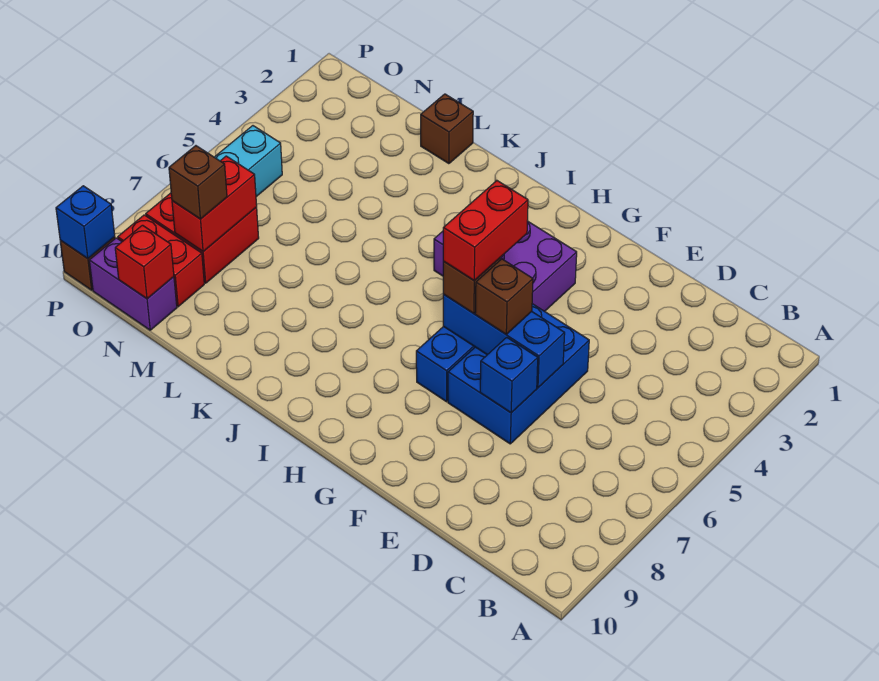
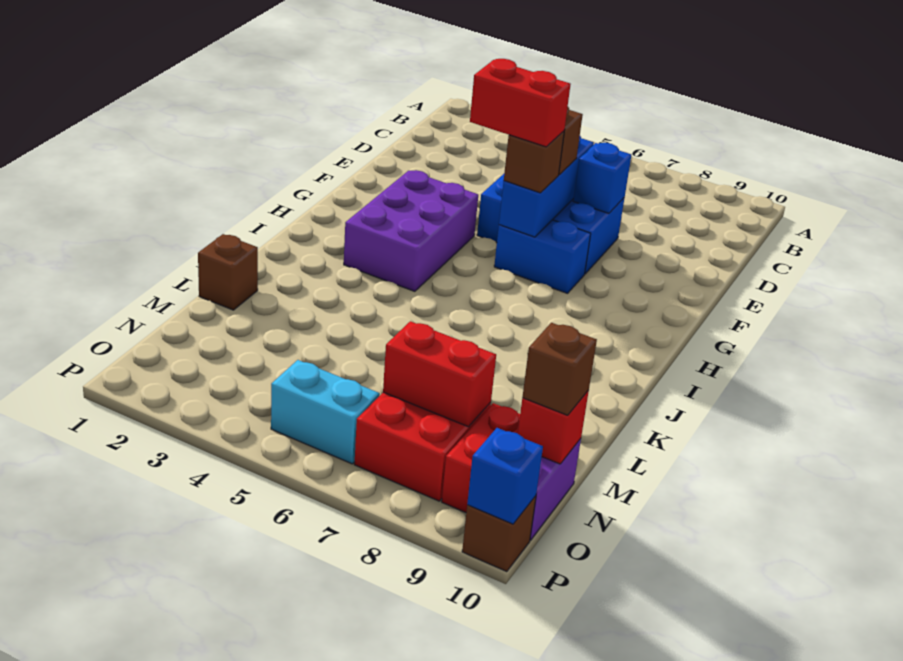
brown brick N8 level 3 -> brown brick N10 level 3

